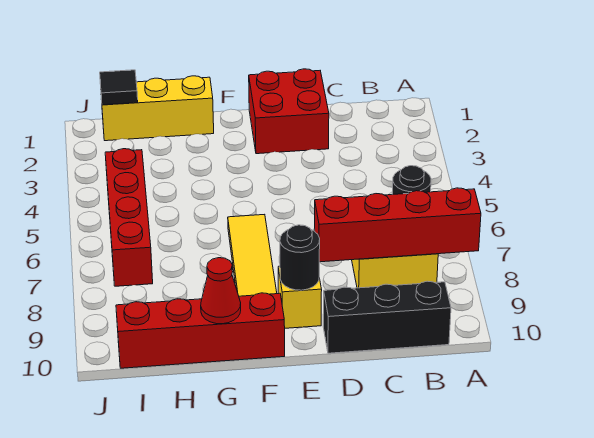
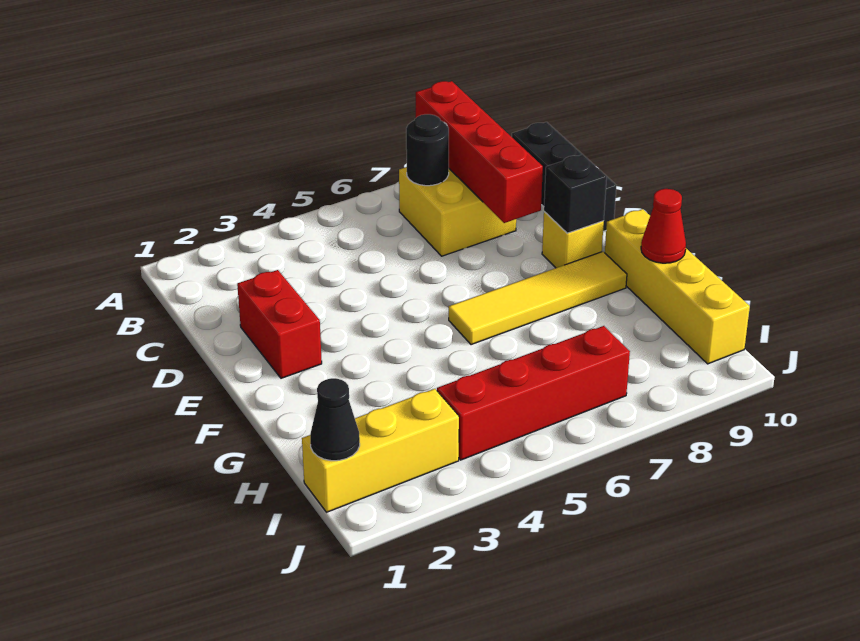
red brick D1:E2 level 1 -> red brick D2:E2 level 1
black round brick E9 level 2 -> black brick E9 level 2
red brick F10:I10 level 1 -> yellow brick F10:I10 level 1
yellow brick G1:I1 level 1 -> yellow brick I1:I3 level 1
black tile I1 level 2 -> black cone I1 level 2

